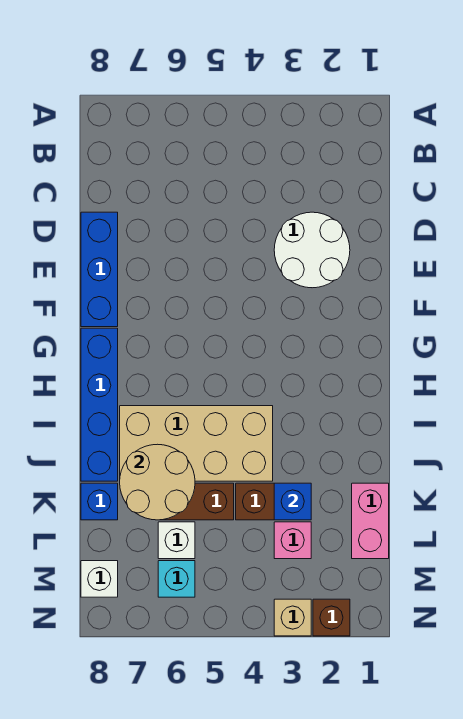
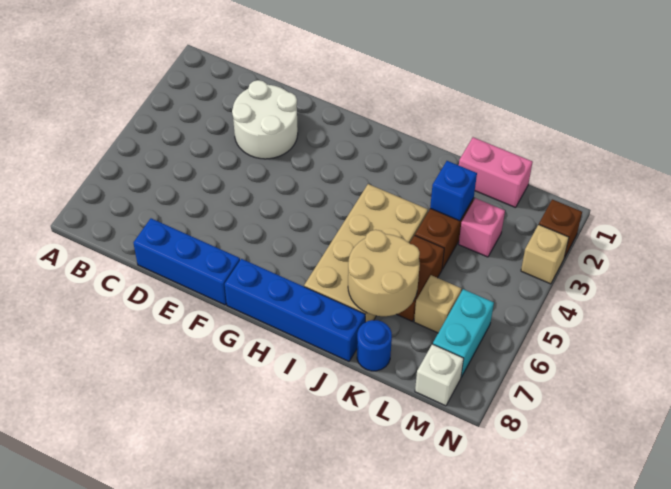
blue brick K8 level 1 -> blue round brick K8 level 1
white brick L6 level 1 -> tan brick L6 level 1
cyan brick M6 level 1 -> cyan brick M6:M7 level 1

